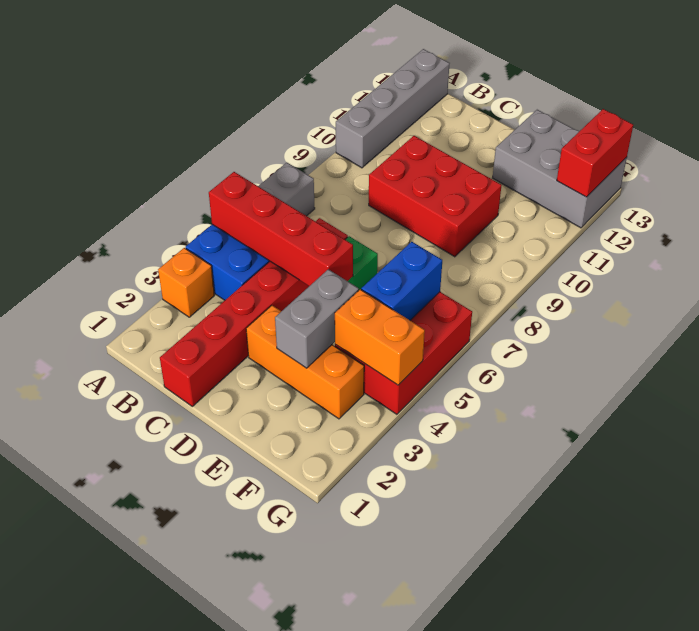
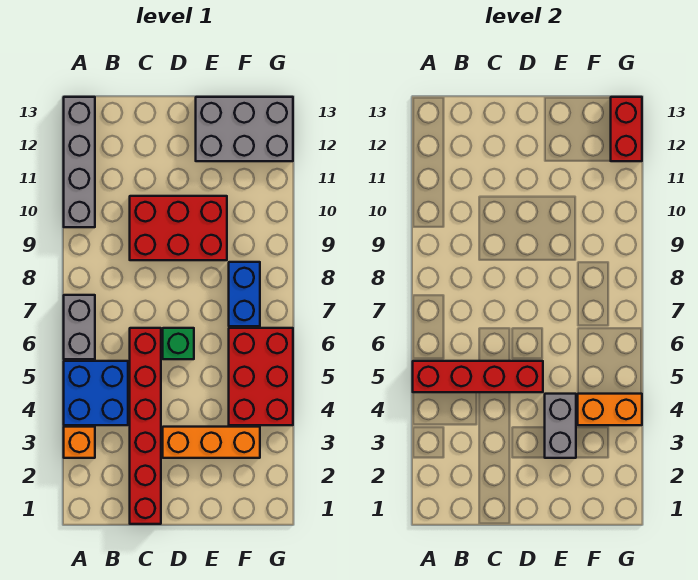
blue brick F5:F6 level 2 -> blue brick F7:F8 level 1

